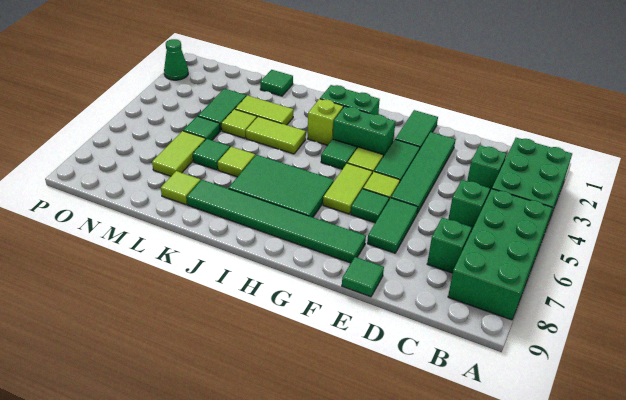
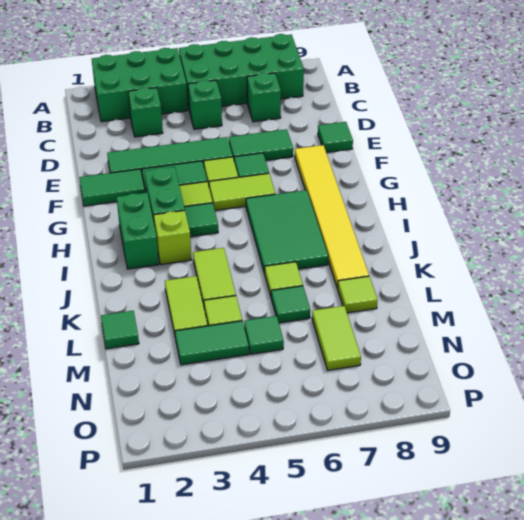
green tile F8:K8 level 1 -> yellow tile F8:K8 level 1
lime tile M6:M7 level 1 -> lime tile M7:N7 level 1
green cone P2 level 1 -> none

